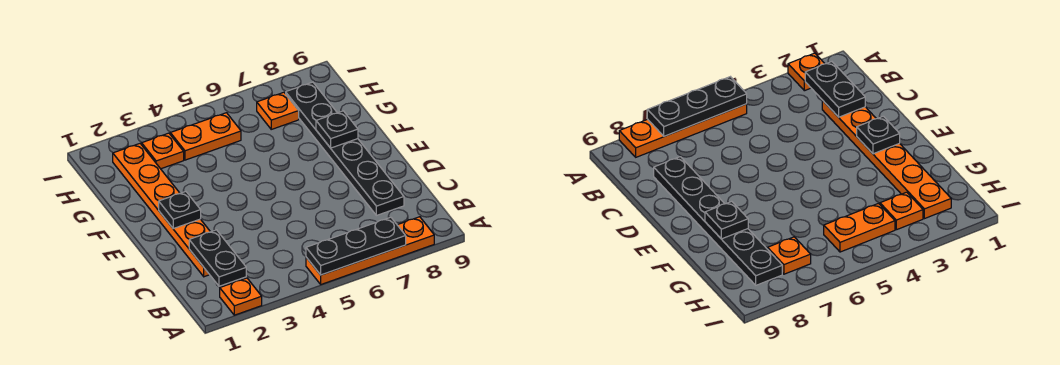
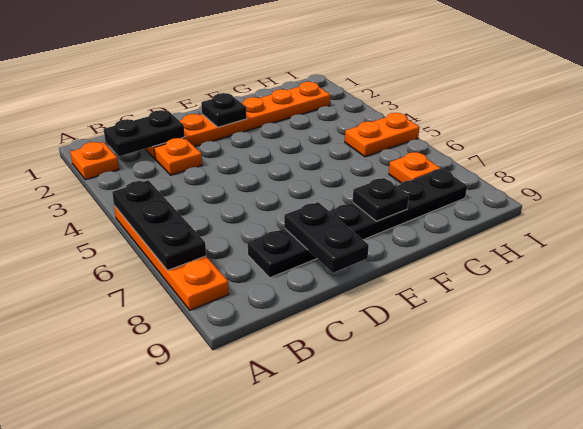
none -> black plate D8:D9 level 2
orange plate H3 level 1 -> orange plate C3 level 1
orange plate H4:H5 level 1 -> orange plate H5:I5 level 1

